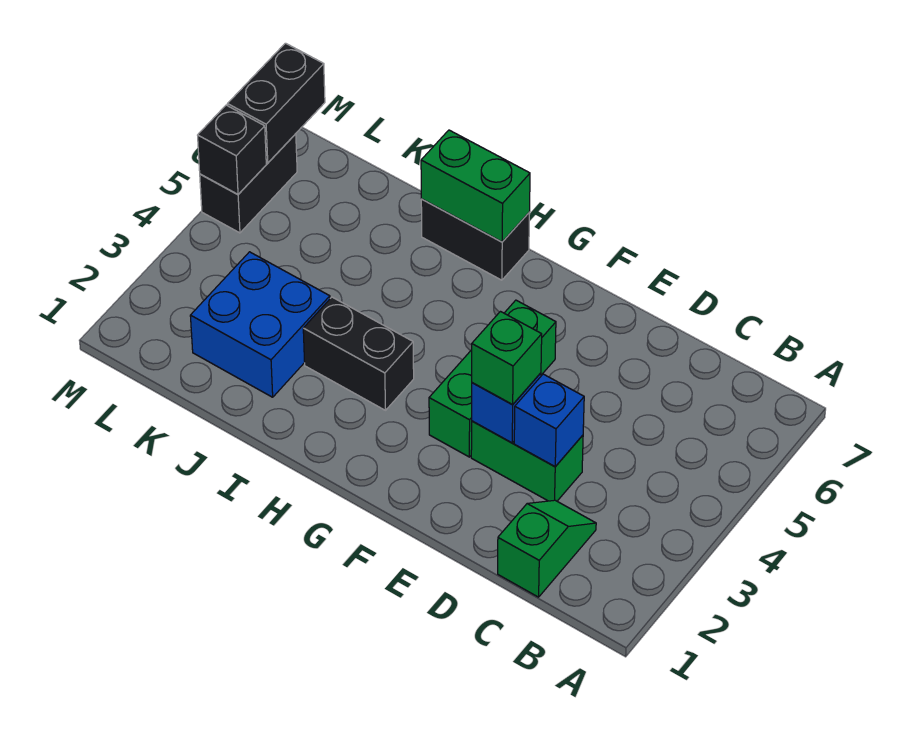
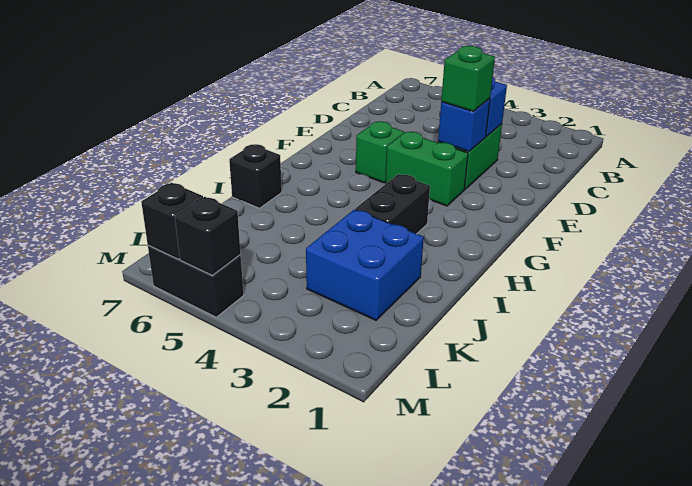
green slope C1:C2 level 1 top 1 -> none
black brick H7:I7 level 1 -> black brick I7 level 1
green brick H7:I7 level 2 -> none
black brick M6:M7 level 2 -> black brick M6 level 2

